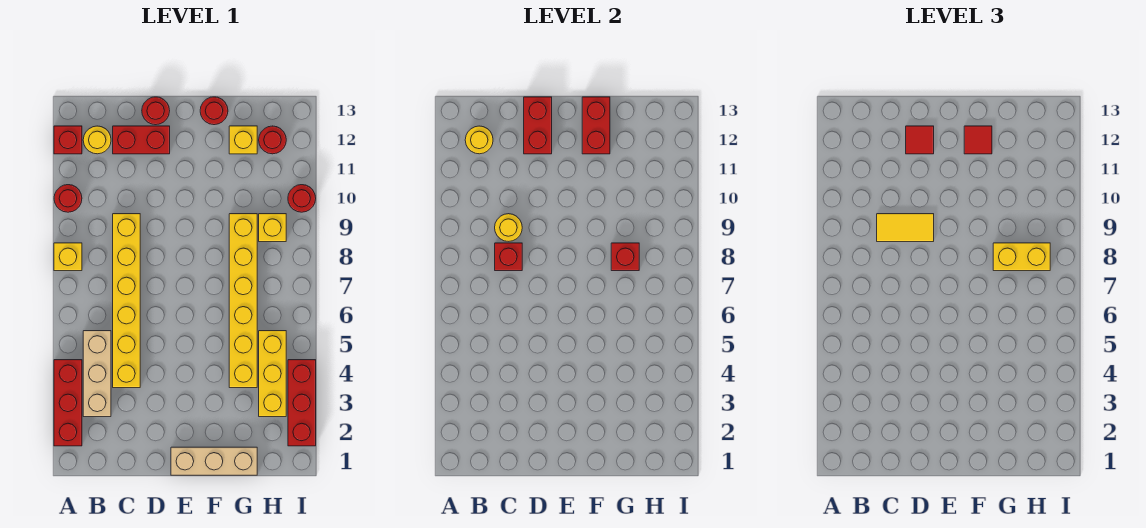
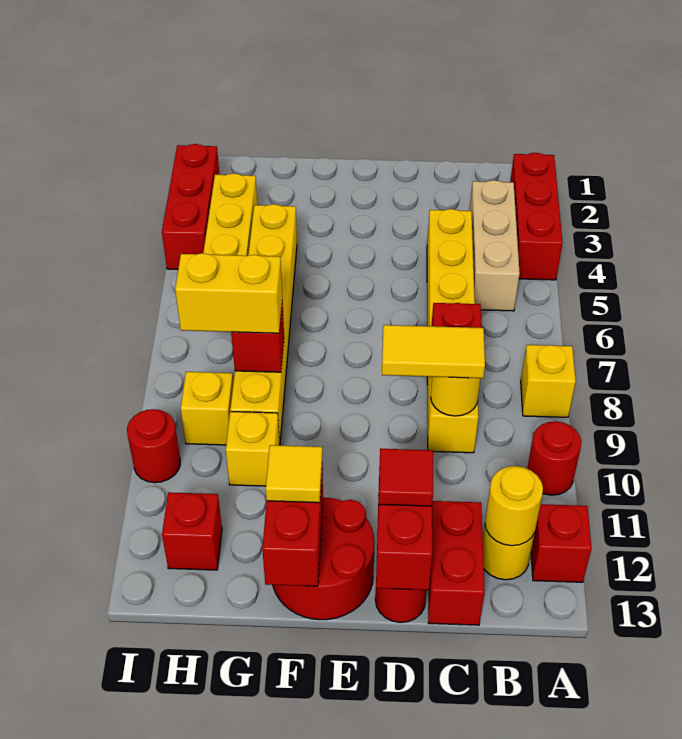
red brick C12:D12 level 1 -> red brick C12:C13 level 1
tan brick E1:G1 level 1 -> none
red tile F12 level 3 -> yellow tile F12 level 3
red round brick F13 level 1 -> red round brick E12:F13 level 1
yellow brick G12 level 1 -> yellow brick G10 level 1
red round brick H12 level 1 -> red brick H12 level 1

